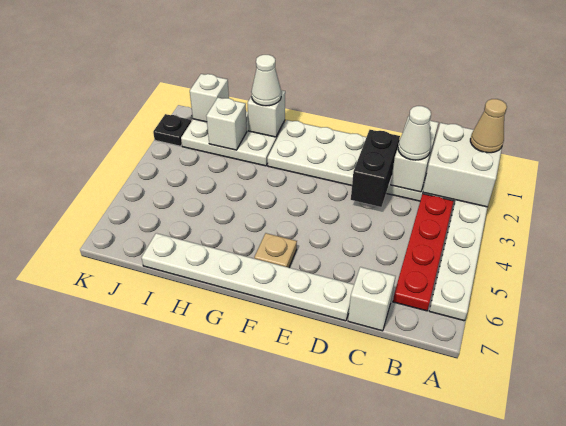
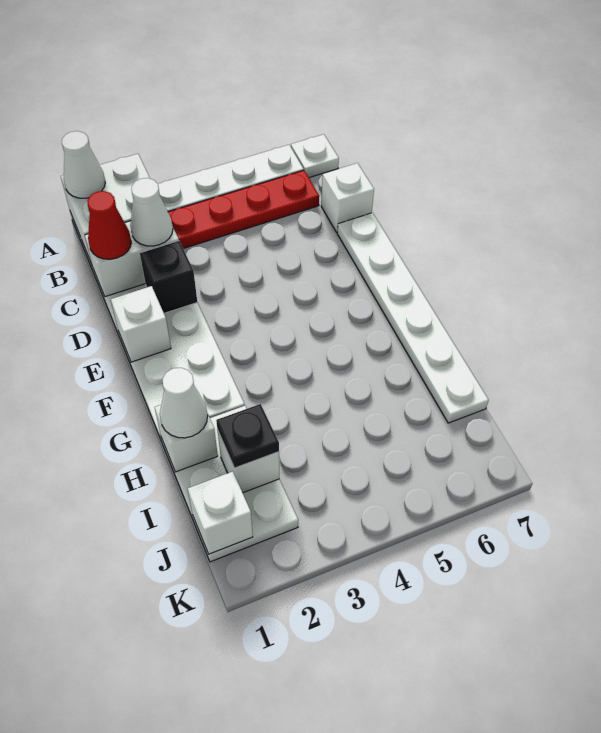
tan cone A1 level 3 -> white cone A1 level 3
none -> white plate A7 level 1
none -> red cone C1 level 3
black brick D2:D3 level 2 -> black brick D2 level 2
none -> white brick E1 level 2
tan plate F6 level 1 -> none
black plate K2 level 1 -> black plate I2 level 3

